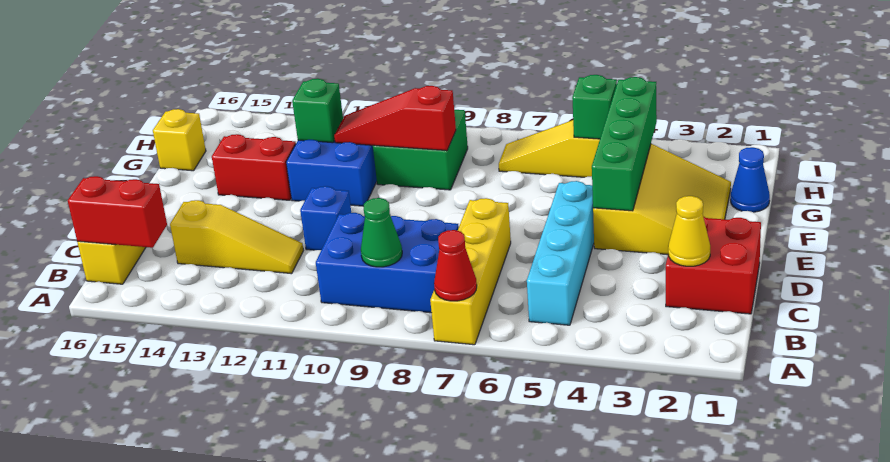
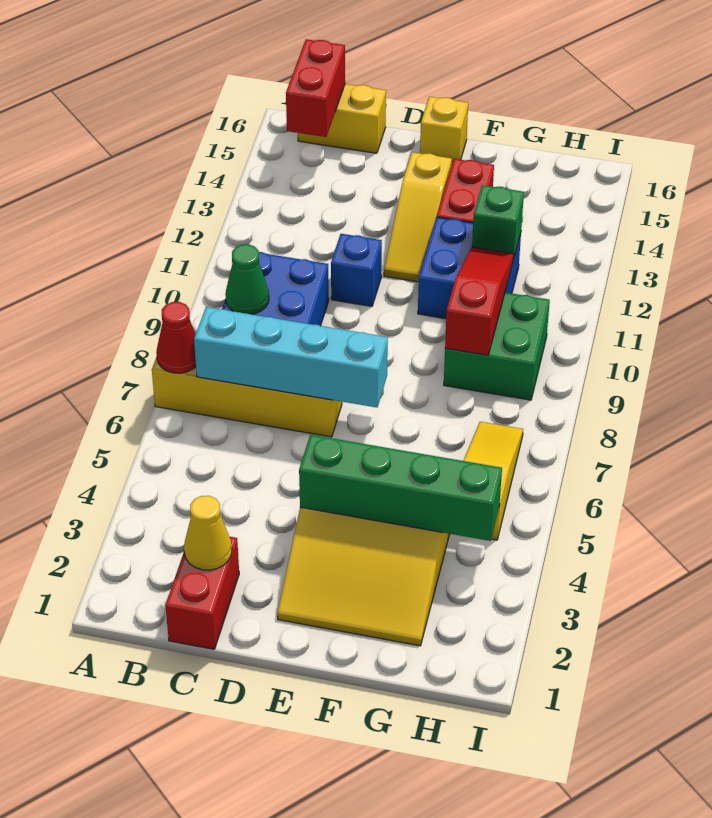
cyan brick B5:E5 level 1 -> cyan brick B7:E7 level 2
red brick C1:D2 level 1 -> red brick C1:C2 level 1
yellow slope C12:C14 level 1 top 14 -> yellow slope E12:E14 level 1 top 14
blue cone G1 level 1 -> none
yellow brick G16 level 1 -> yellow brick E16 level 1
green brick H5 level 2 -> none

